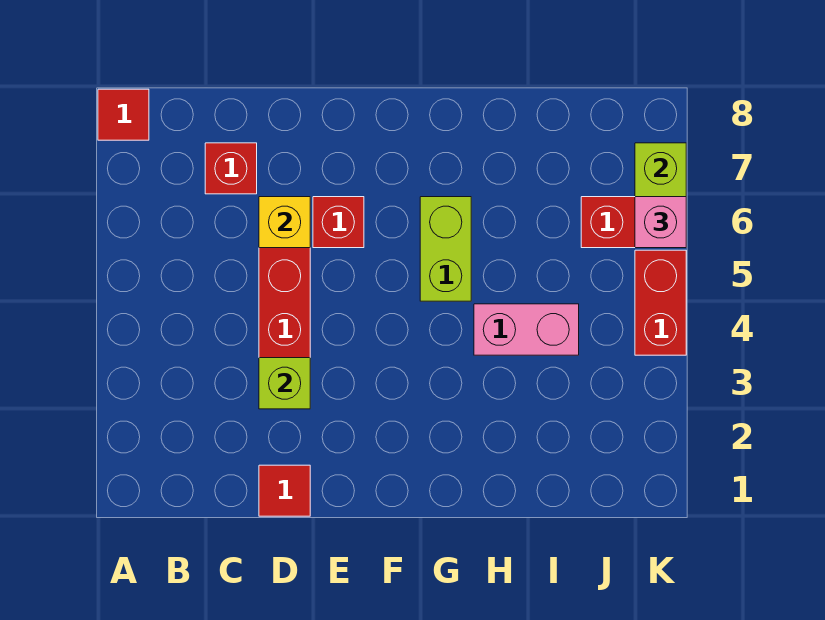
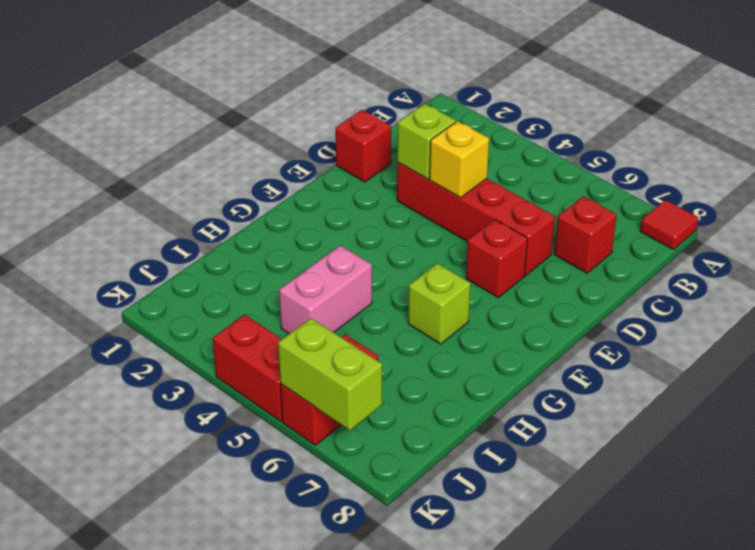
red tile D1 level 1 -> red brick D1 level 1
yellow brick D6 level 2 -> yellow brick D4 level 2
lime brick G5:G6 level 1 -> lime brick G6 level 1
pink brick K6 level 3 -> none

